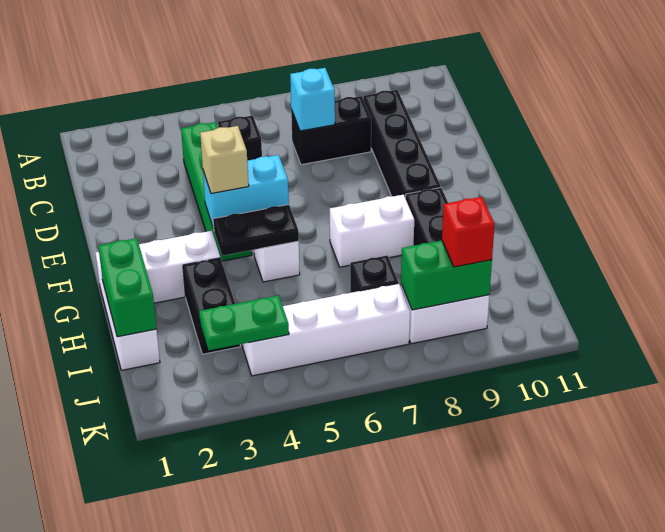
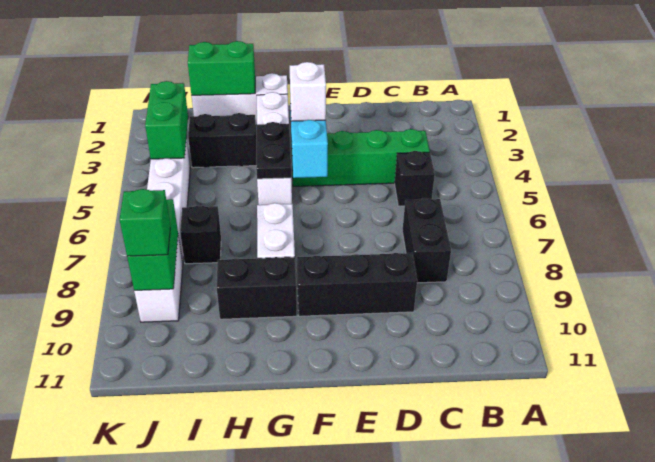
cyan brick C7 level 2 -> none
black brick C9:F9 level 1 -> black brick D9:F9 level 1
tan brick F4 level 3 -> white brick F4 level 3
green plate J3:J4 level 2 -> green brick J3:J4 level 2
red brick J9 level 3 -> green brick J9 level 3

